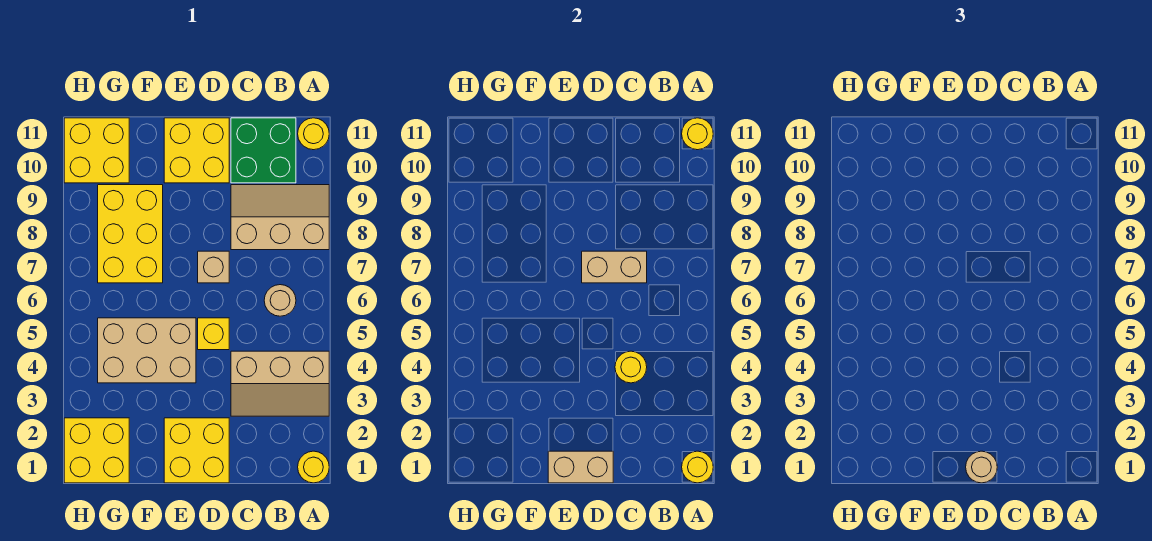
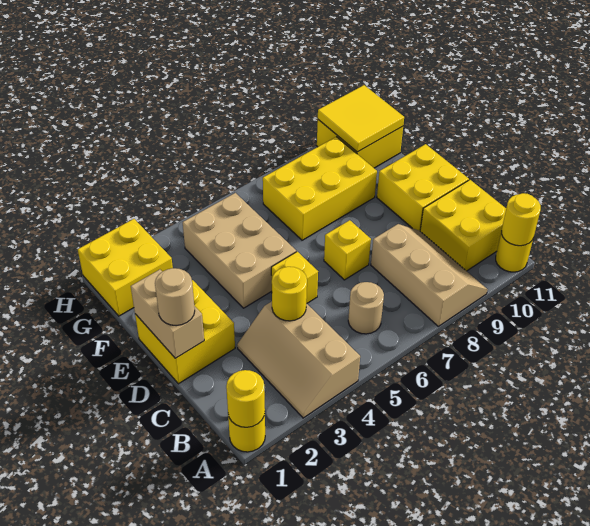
green brick B10:C11 level 1 -> yellow brick B10:C11 level 1
tan brick C7:D7 level 2 -> none
tan brick D7 level 1 -> yellow brick D7 level 1
none -> yellow tile G10:H11 level 2

